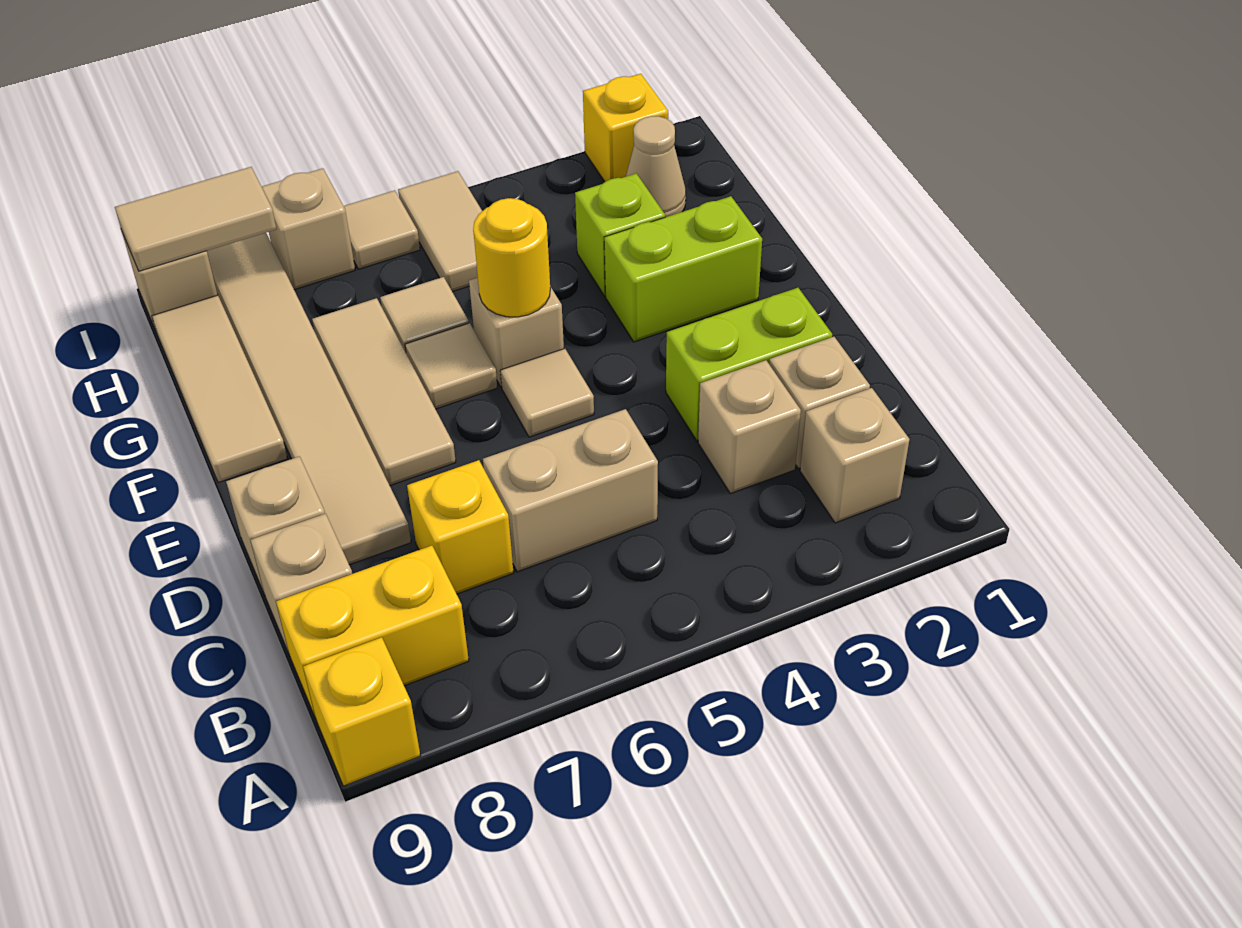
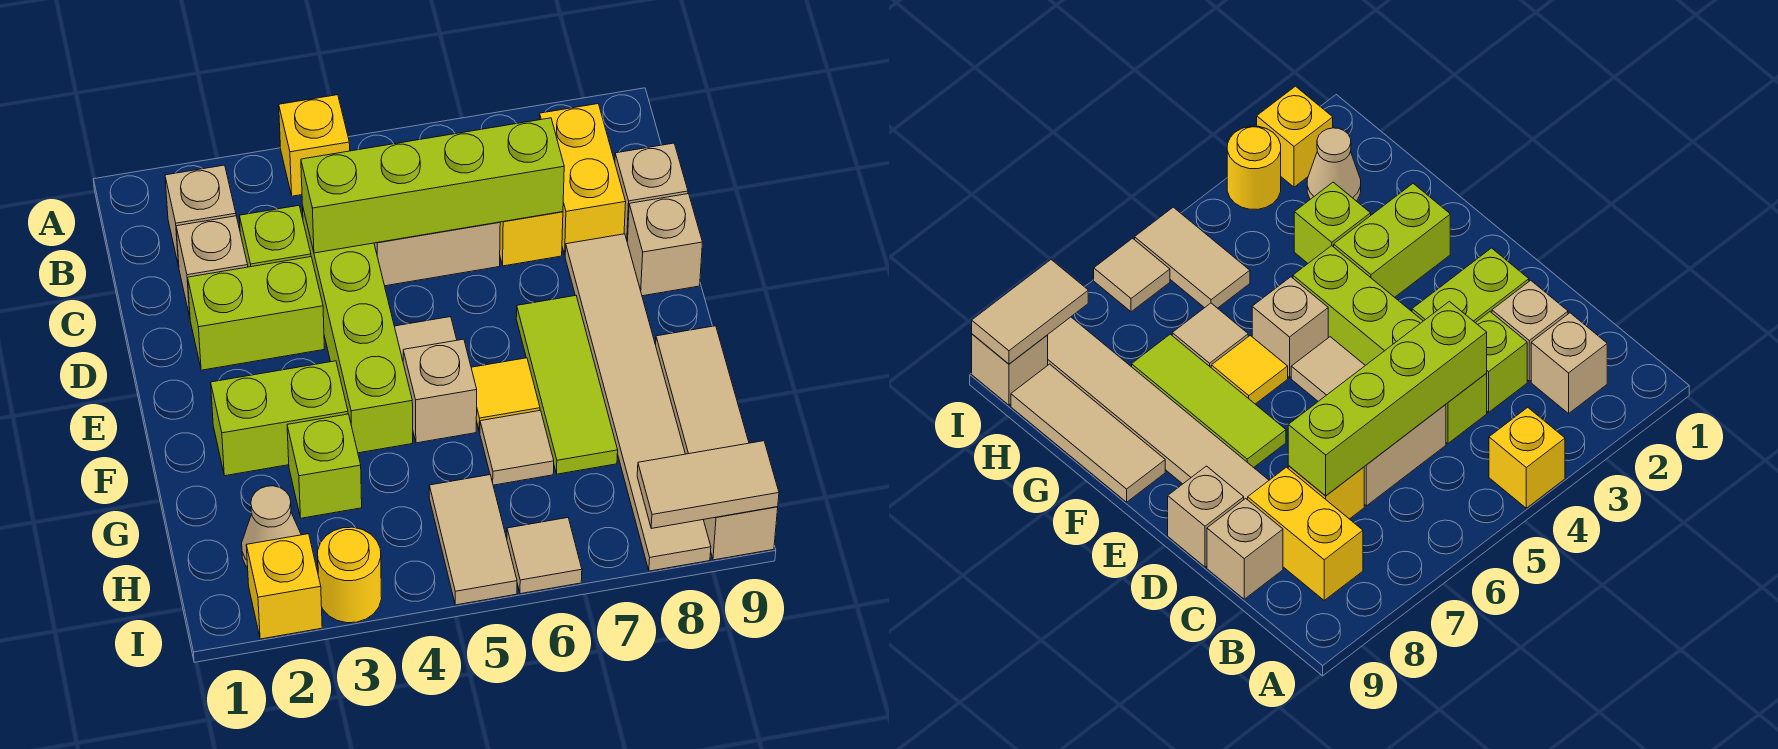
yellow brick A9 level 1 -> yellow brick A4 level 1
yellow brick B8:B9 level 1 -> yellow brick B8:C8 level 1
tan brick C3 level 1 -> lime brick C3 level 1
none -> lime brick C4:F4 level 1
none -> lime brick C4:C7 level 2
tan tile E7:G7 level 1 -> lime tile E7:G7 level 1
yellow round brick F5 level 2 -> yellow round brick I3 level 1
tan tile F6 level 1 -> yellow tile F6 level 1
tan brick I7 level 1 -> none

